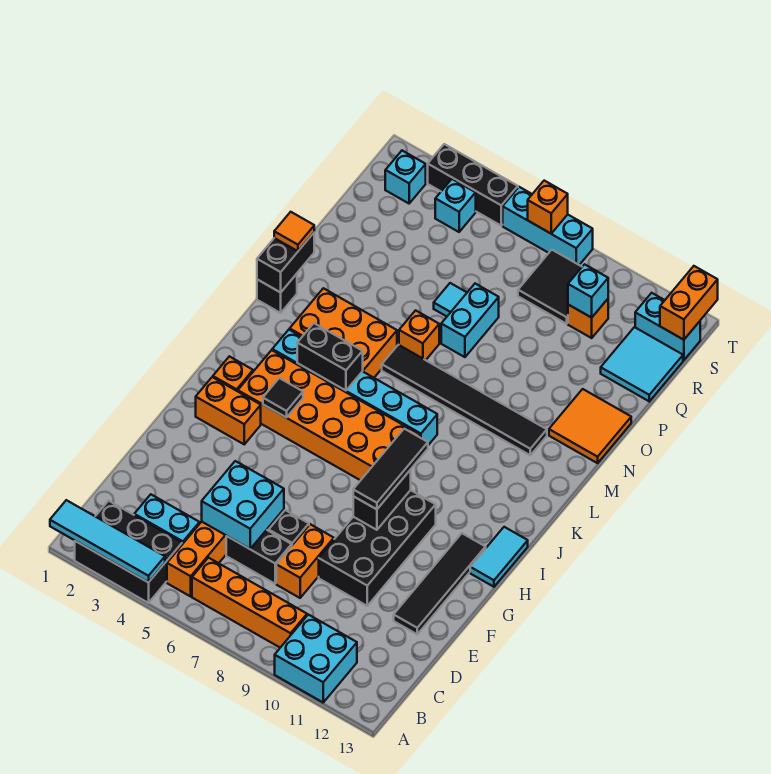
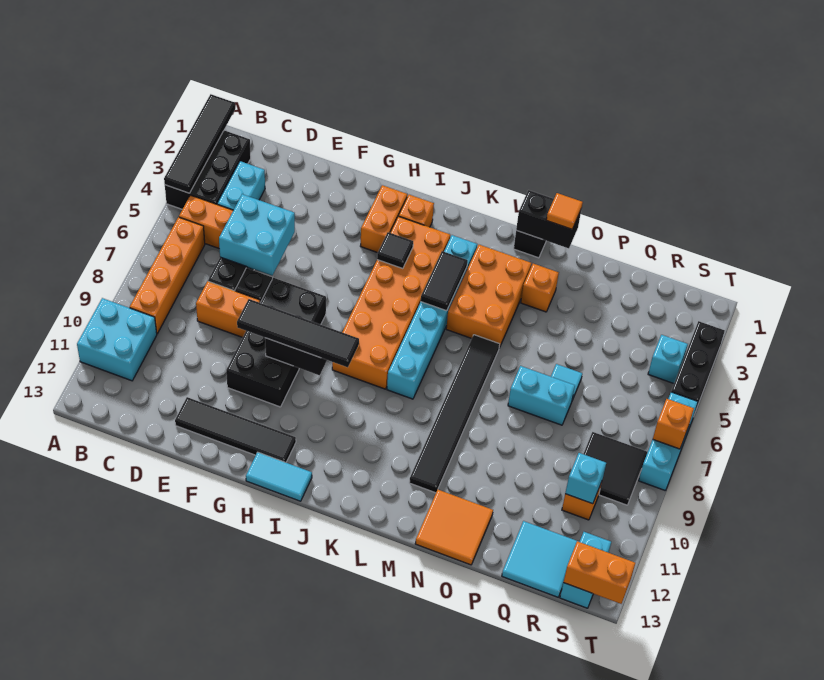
cyan tile A1:A4 level 2 -> black tile A1:A4 level 2
black brick E9:H10 level 1 -> black brick F7:G10 level 1
black tile G9:I9 level 3 -> black tile F9:I9 level 3
black brick K4:K5 level 2 -> black tile K4:K5 level 2
orange brick N6 level 1 -> orange brick N3 level 1
cyan brick S2 level 1 -> none

